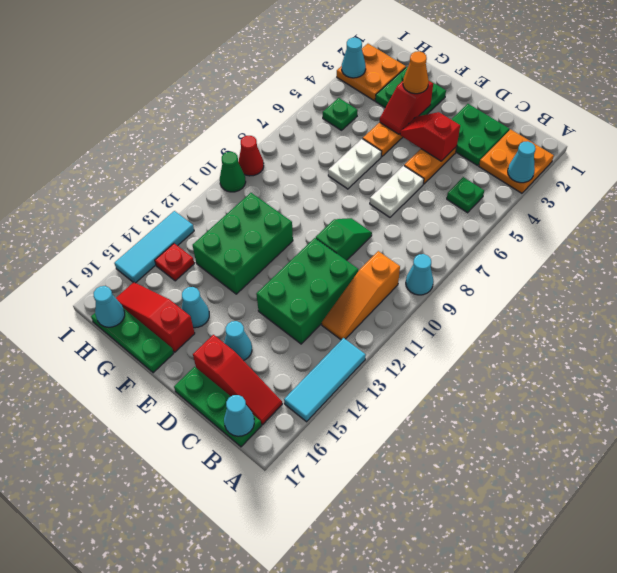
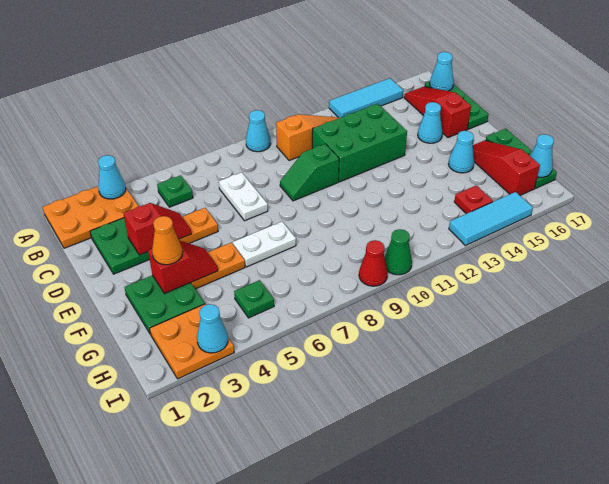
orange plate A2:B3 level 1 -> orange plate A1:B3 level 1
red slope D4:E4 level 2 top D -> red slope D3:D4 level 2 top 3
white plate D6:D7 level 1 -> white plate C7:D7 level 1
green brick F11:G13 level 1 -> none
red slope F16:H16 level 1 top F -> red slope F16:H16 level 1 top H

